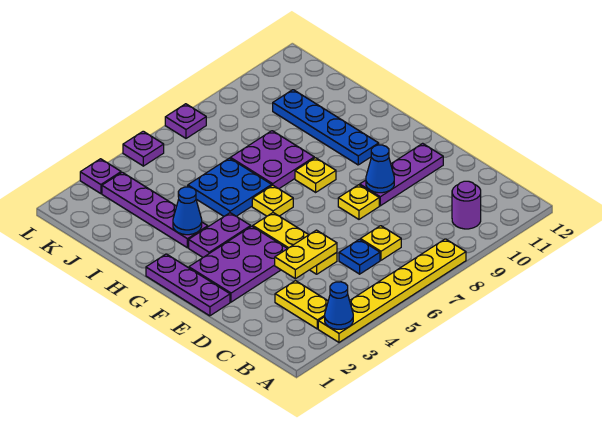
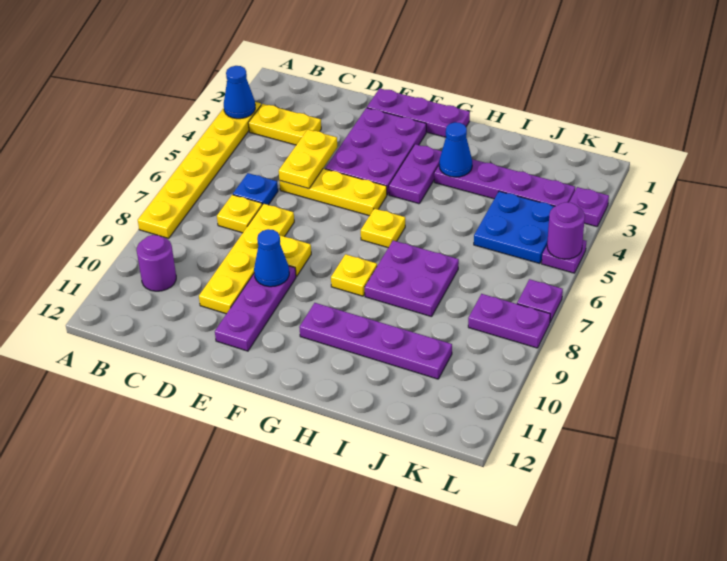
none -> yellow plate D7:D10 level 1
blue plate G10:J10 level 1 -> purple plate G10:J10 level 1
blue plate H5:I6 level 1 -> blue plate J4:K5 level 1
none -> purple plate K8:L8 level 1
none -> purple round brick L5 level 2

